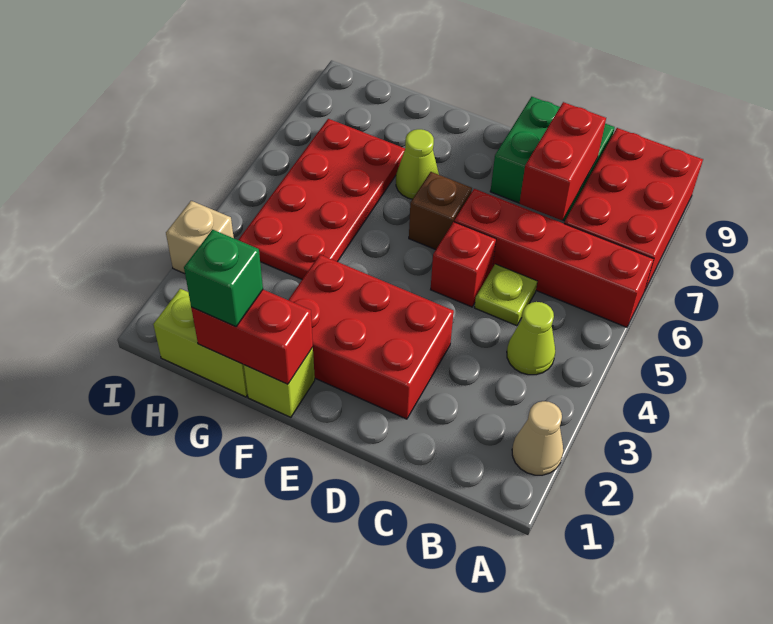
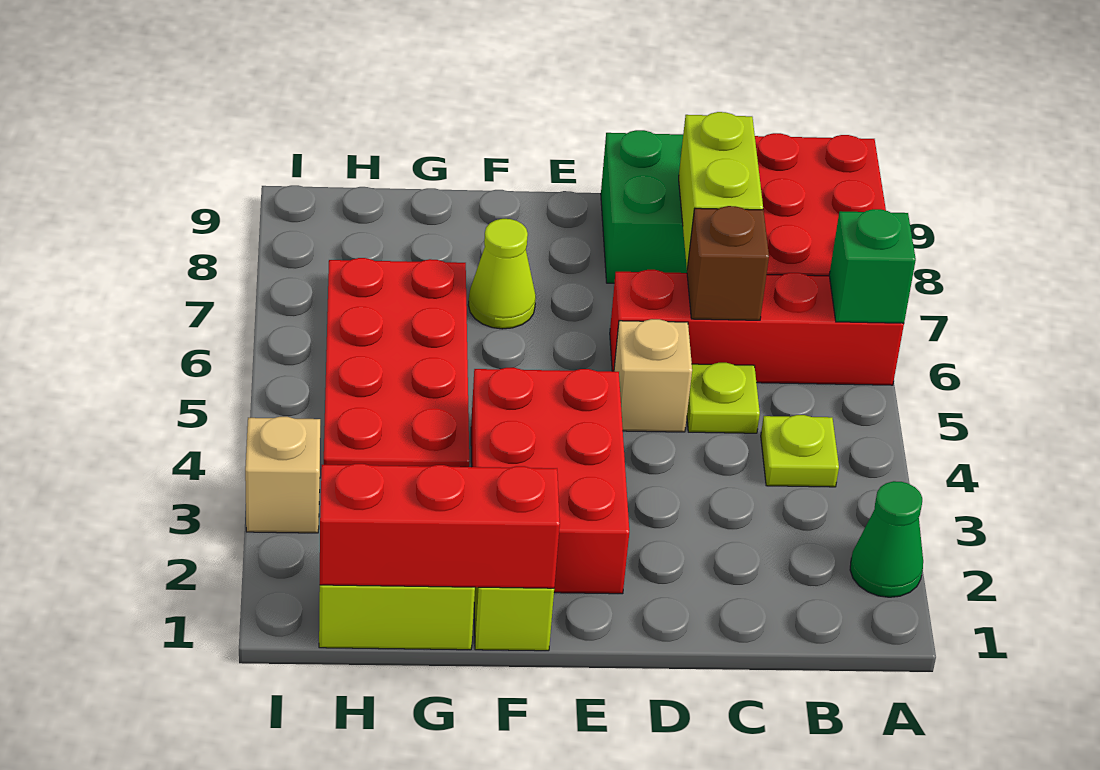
tan cone A2 level 1 -> green cone A2 level 1
lime cone B4 level 1 -> lime plate B4 level 1
red brick C7:C8 level 2 -> lime brick C7:C8 level 2
red brick D2:F3 level 1 -> red brick E2:F4 level 1
red brick D5 level 1 -> tan brick D5 level 1
brown brick E6 level 1 -> brown brick C6 level 2
red brick F1:G1 level 2 -> red brick F1:H1 level 2
green brick G1 level 3 -> green brick A6 level 2

